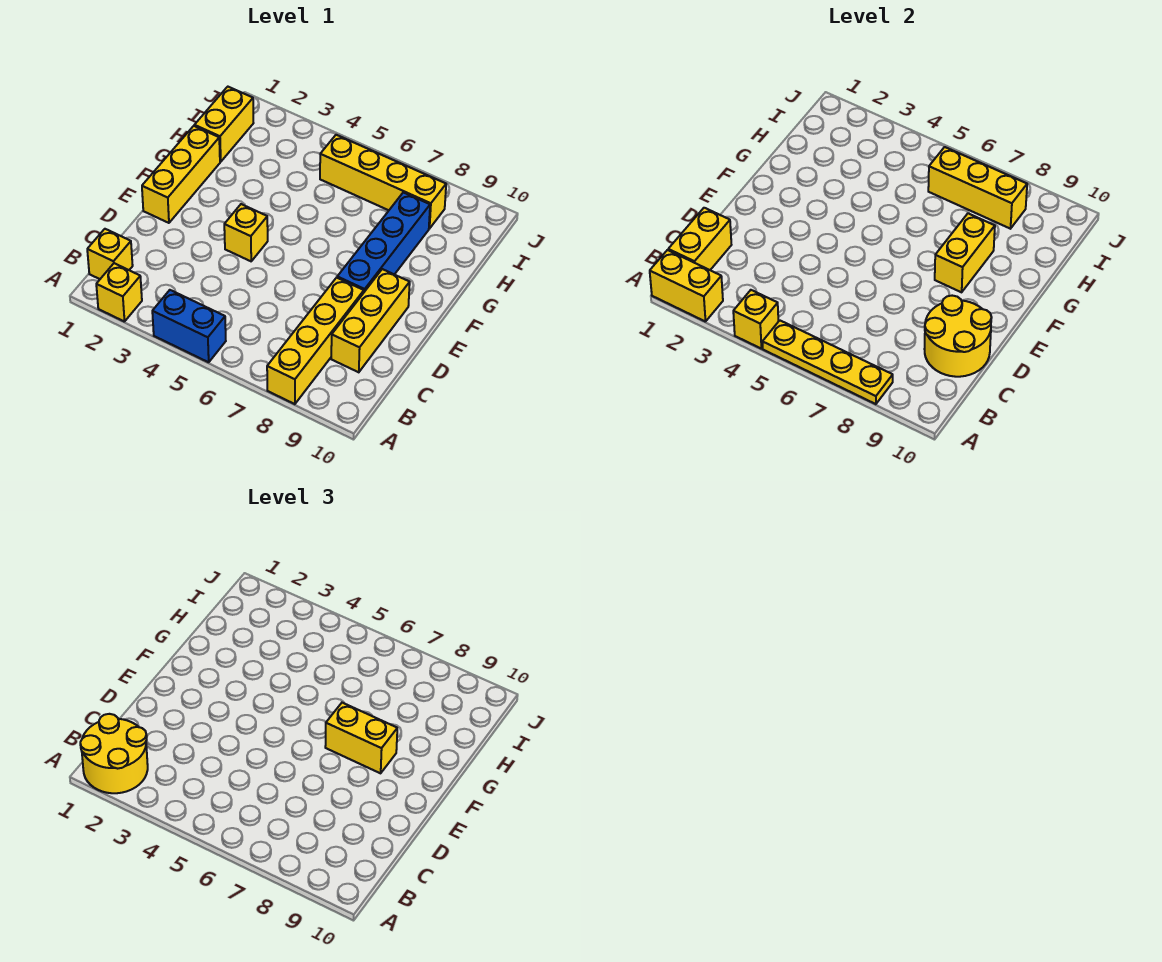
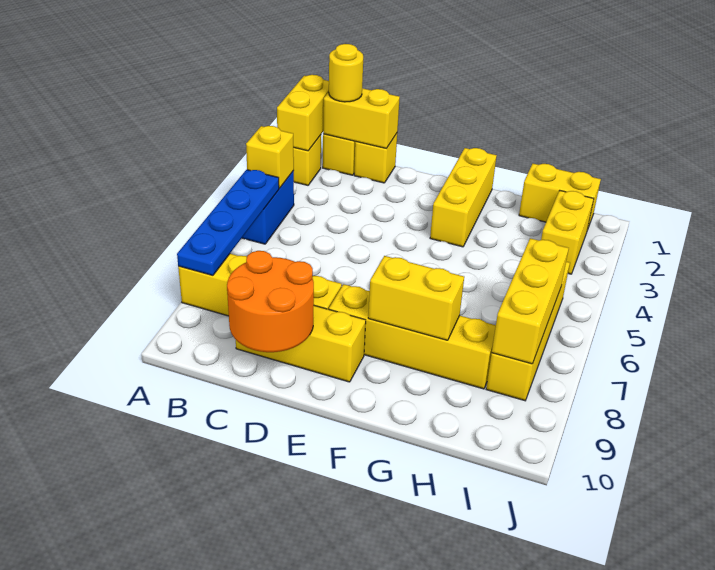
yellow round brick A1:B2 level 3 -> yellow round brick B1 level 3
yellow plate A5:A8 level 2 -> blue plate A5:A8 level 2
yellow round brick C9:D10 level 2 -> orange round brick C9:D10 level 2
yellow brick E1:G1 level 1 -> yellow brick F1:F3 level 1
yellow brick E4 level 1 -> yellow brick C1 level 1
blue brick E8:H8 level 1 -> yellow brick E8:H8 level 1
yellow brick F7:F8 level 3 -> yellow brick I2:I3 level 1

